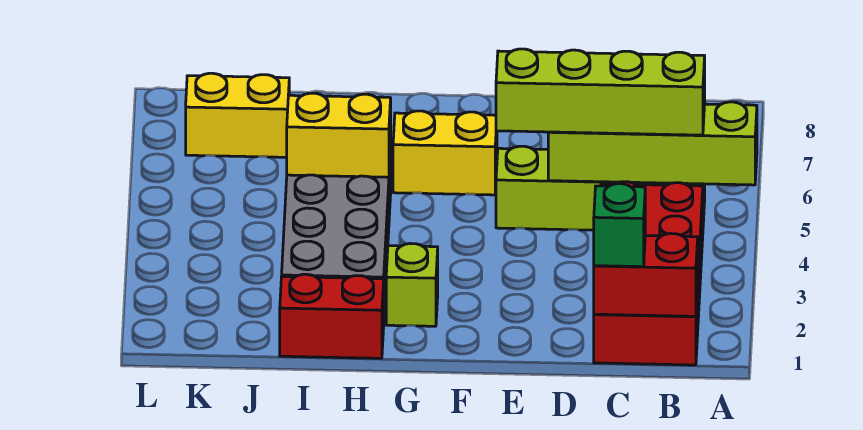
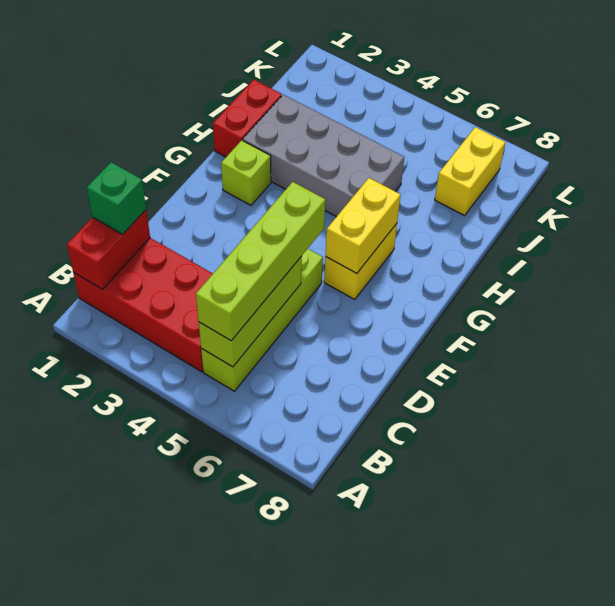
lime brick A5:D5 level 2 -> lime brick B5:D5 level 2
yellow brick H5:I5 level 2 -> yellow brick F6:G6 level 2

